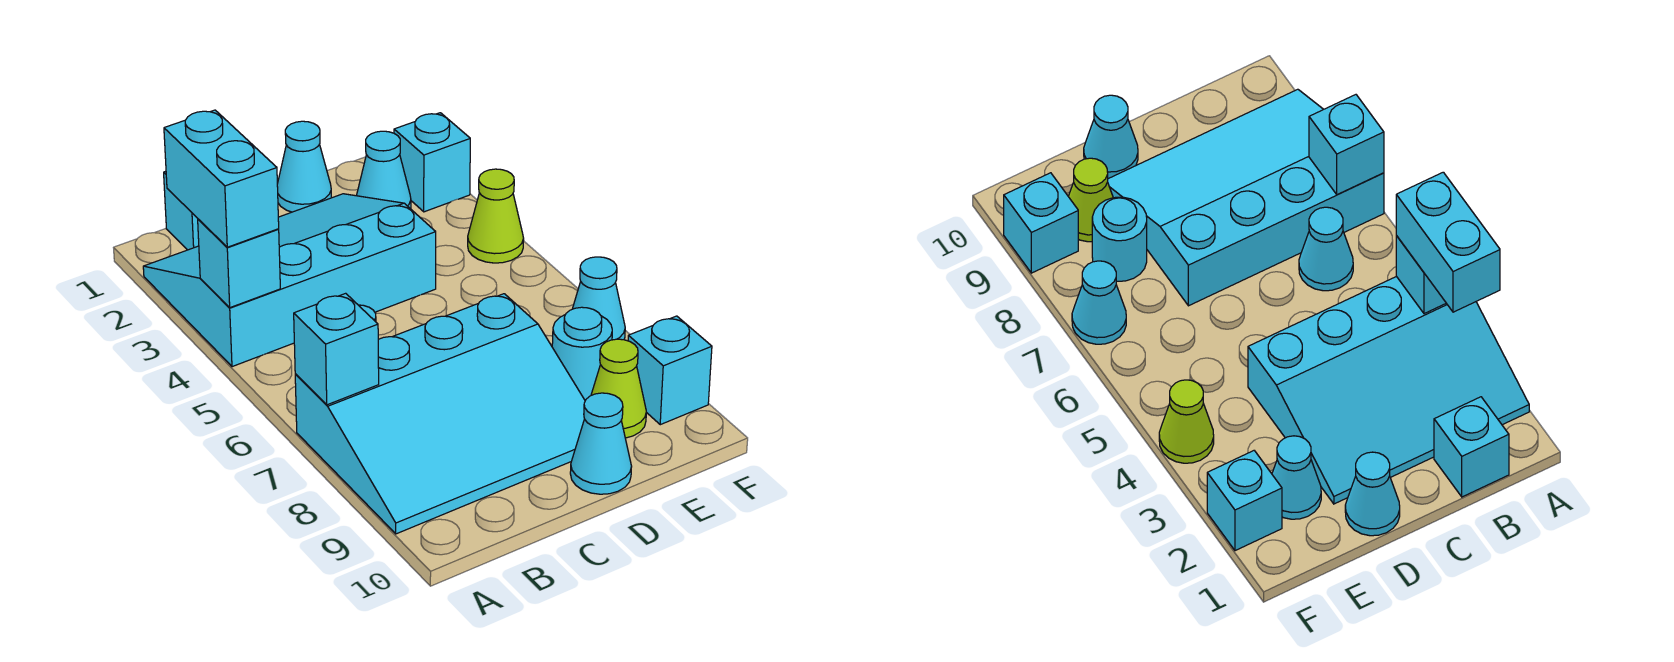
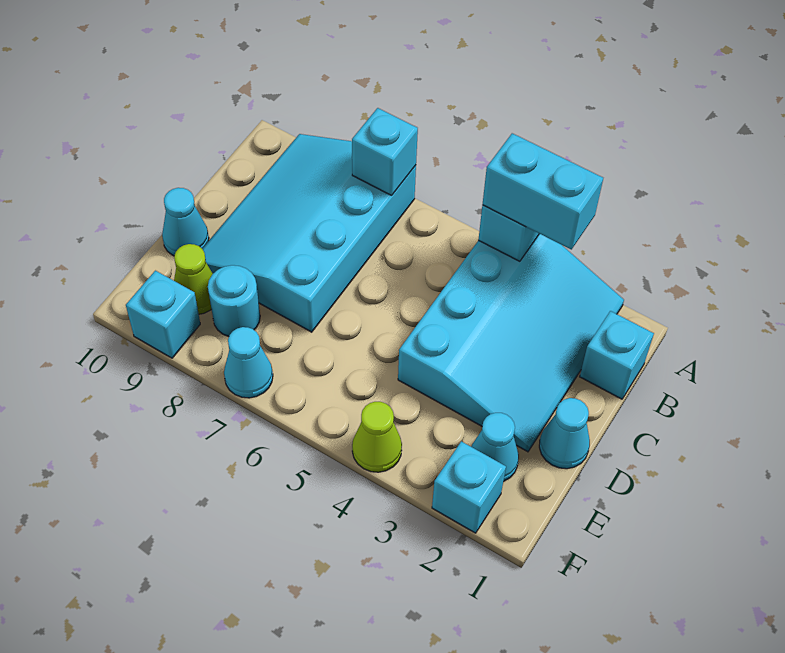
cyan cone B6 level 1 -> none

